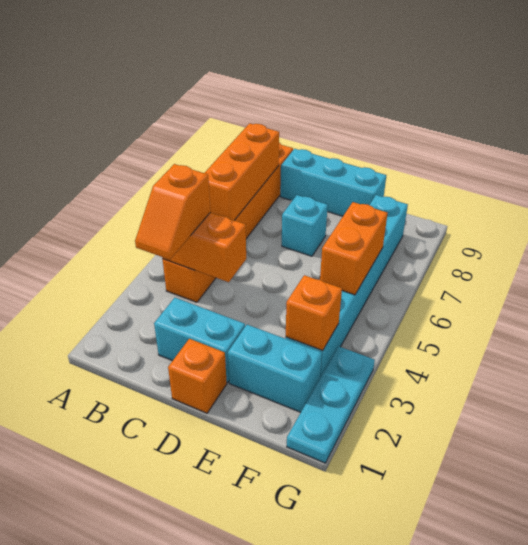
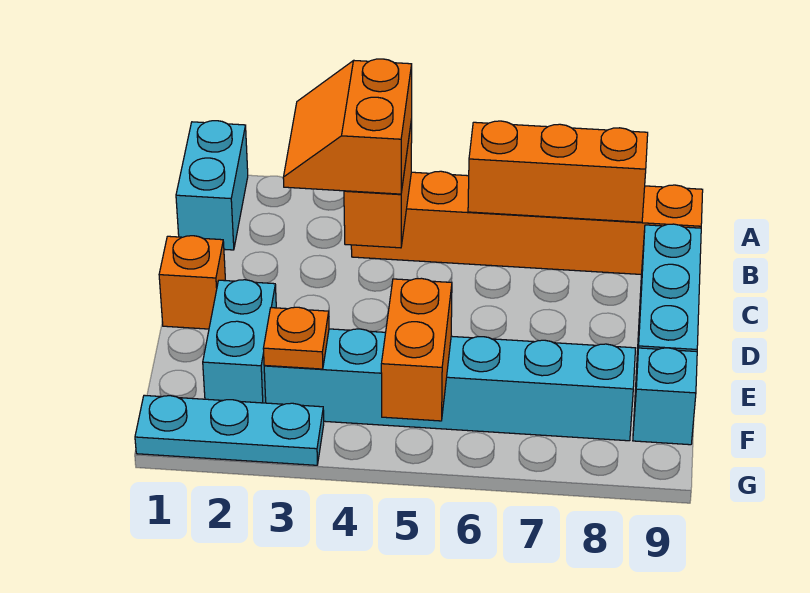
orange slope B3:B4 level 3 top 4 -> orange slope B3:C4 level 3 top 4
cyan brick C2:D2 level 1 -> cyan brick A1:B1 level 1
cyan brick D7 level 1 -> cyan brick F9 level 1
orange brick F3 level 2 -> orange plate F3 level 2
orange brick F5:F6 level 2 -> orange brick F5:G5 level 2

